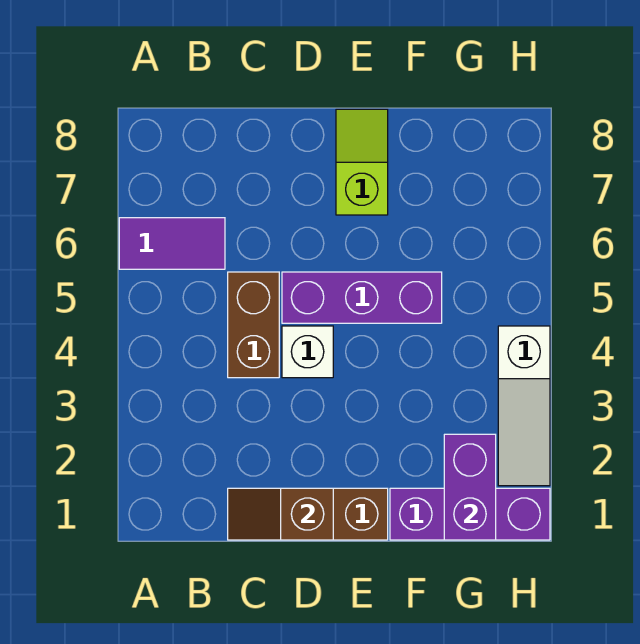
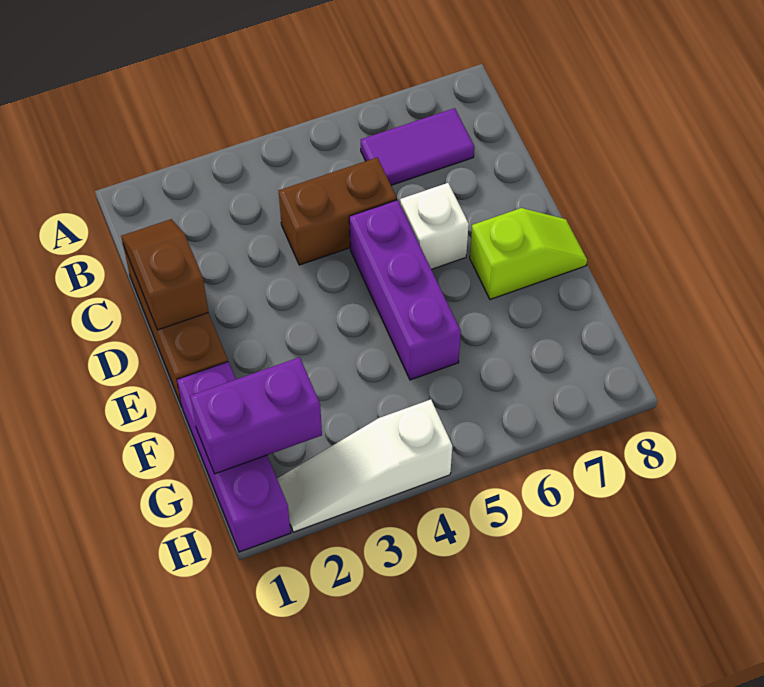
purple tile A6:B6 level 1 -> purple tile B6:B7 level 1
white brick D4 level 1 -> white brick D6 level 1

